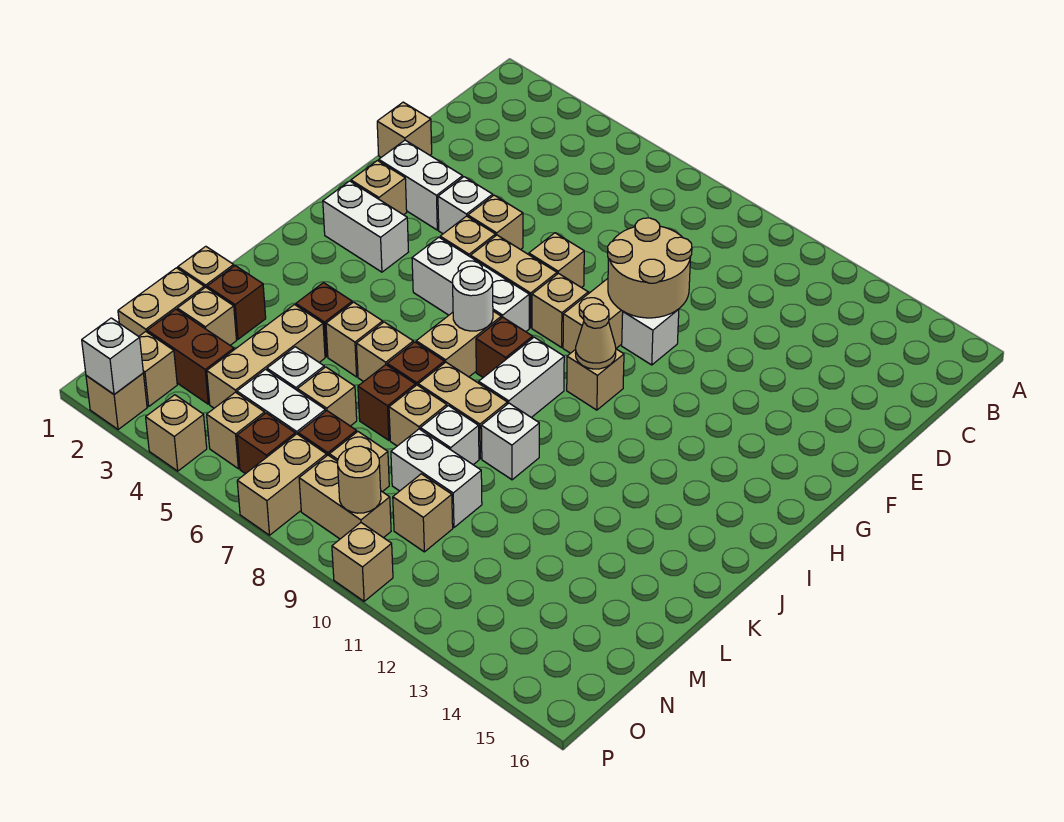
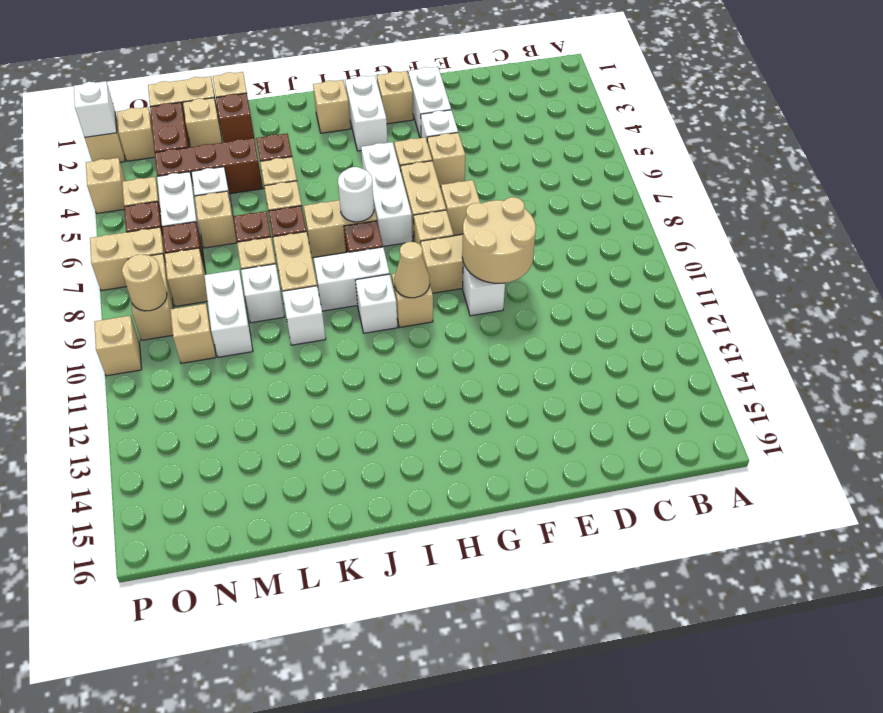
tan brick E1 level 1 -> tan brick I2 level 1
none -> white brick I10 level 1
tan brick L4:N4 level 1 -> brown brick L4:N4 level 1

